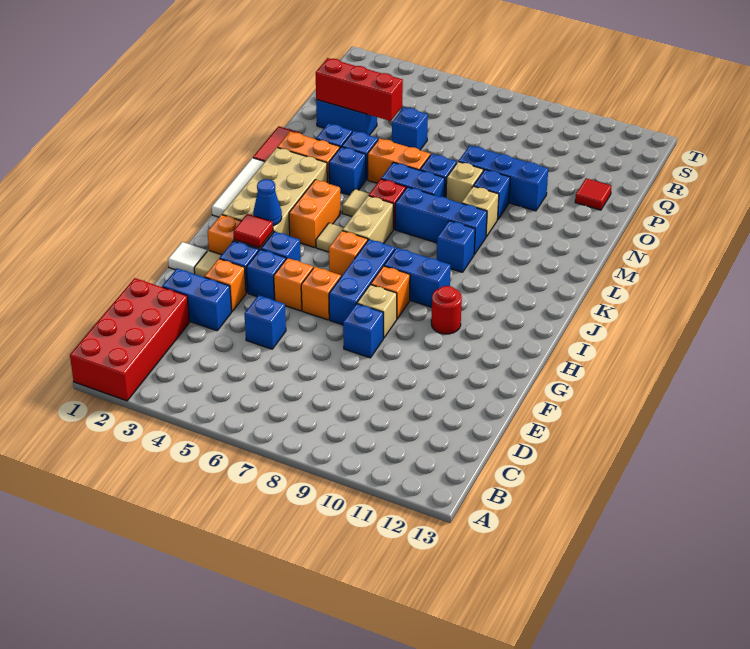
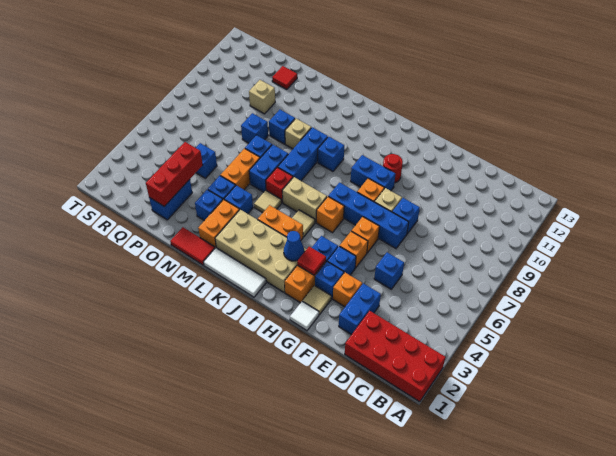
blue brick G7:I7 level 1 -> blue brick F7:I7 level 1
blue brick I8:I9 level 1 -> blue brick H9:I9 level 1
tan brick N8 level 1 -> tan brick P10 level 1
blue brick O8:O10 level 1 -> blue brick O8 level 1

